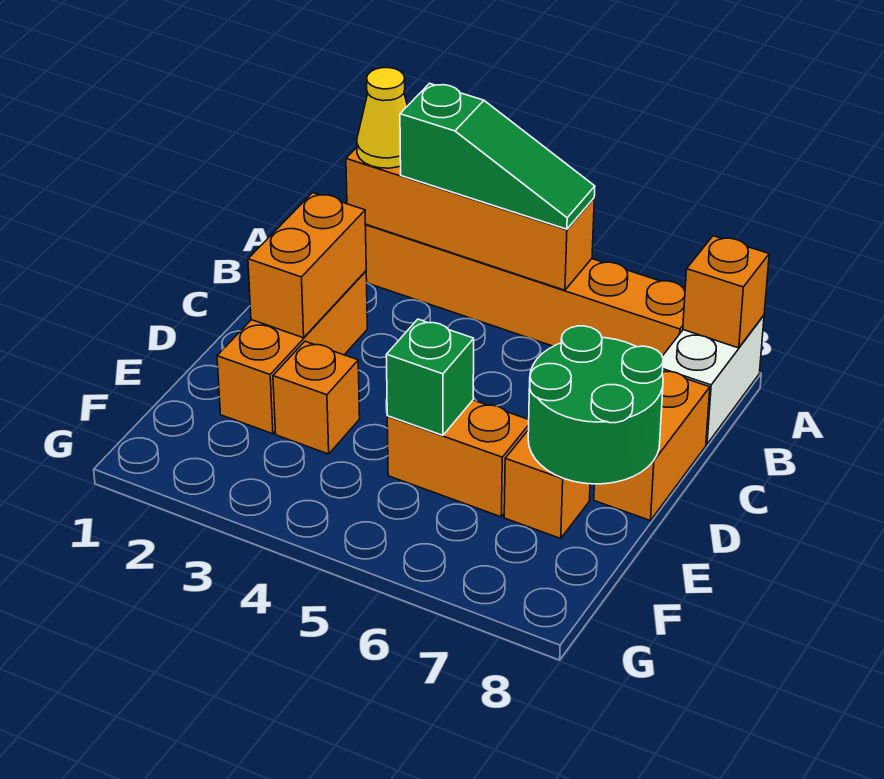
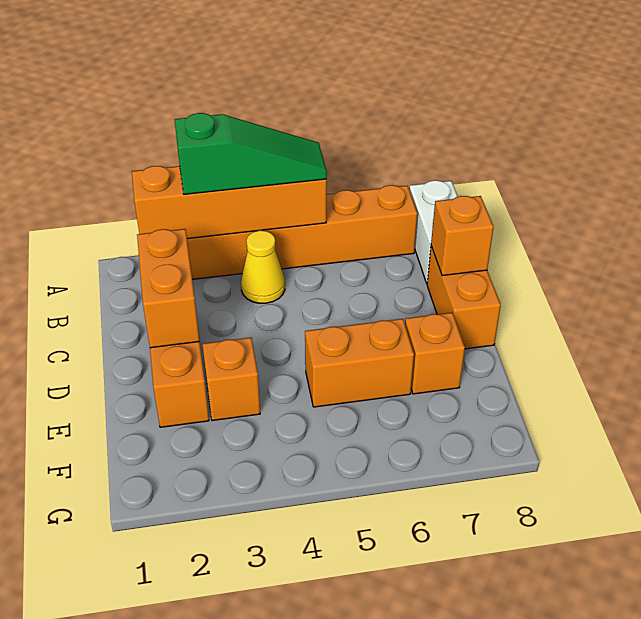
yellow cone A2 level 3 -> yellow cone B4 level 1
orange brick A8 level 2 -> orange brick C8 level 2
green round brick D7:E8 level 2 -> none
green brick E5 level 2 -> none

